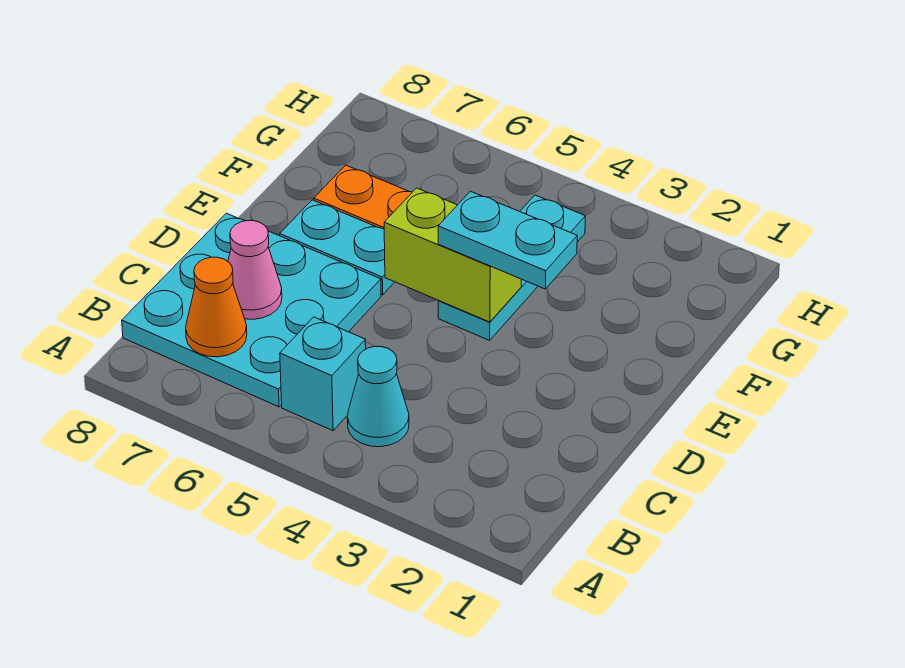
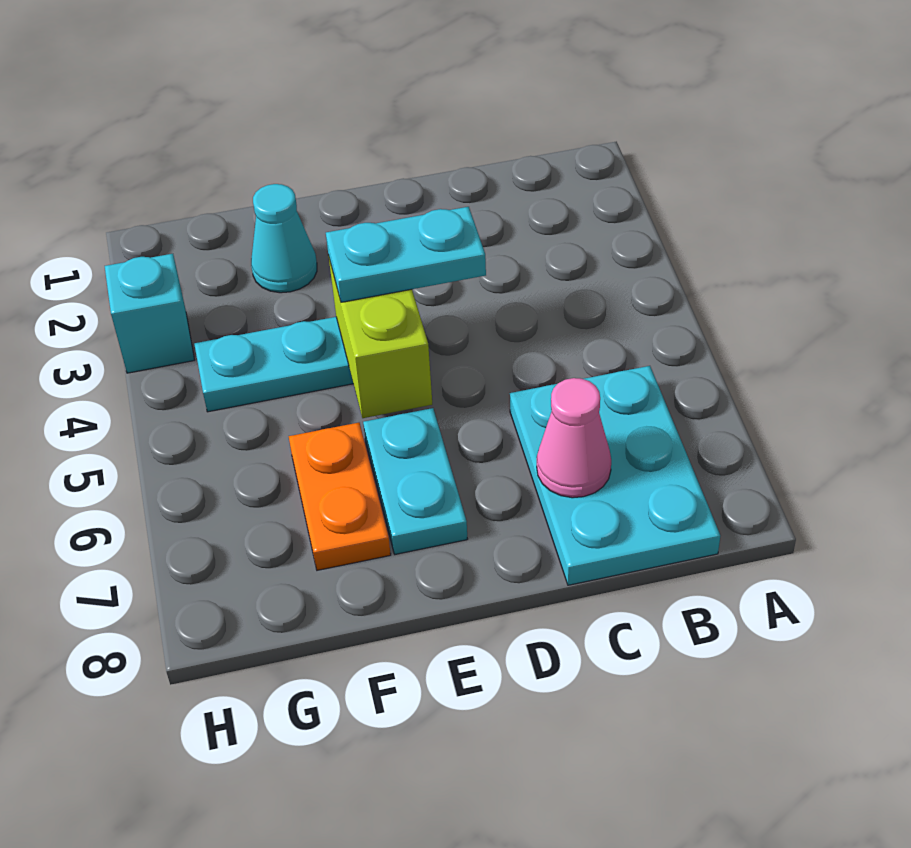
cyan cone B4 level 1 -> cyan cone F2 level 1
cyan brick B5 level 1 -> cyan brick H3 level 1
cyan plate B6:D8 level 1 -> cyan plate B6:C8 level 1
orange cone B7 level 2 -> none
cyan plate E3:E4 level 3 -> cyan plate D4:E4 level 3

